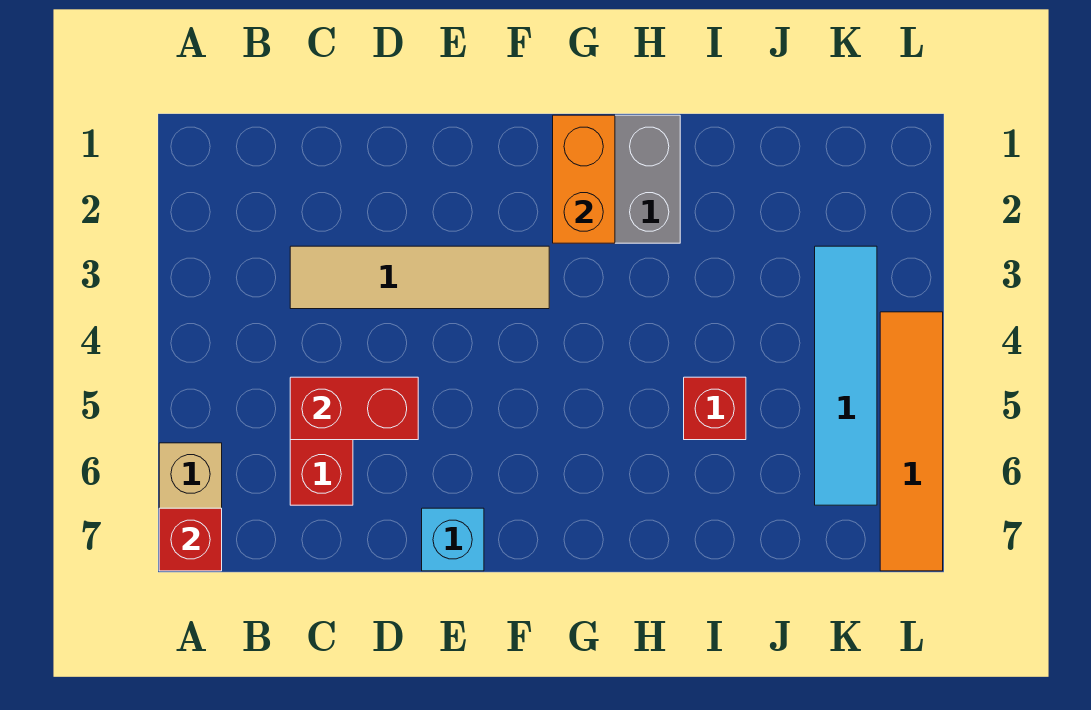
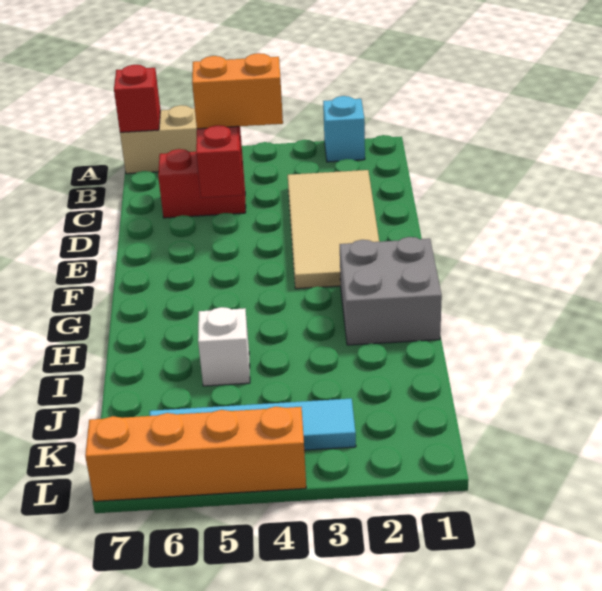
tan tile C3:F3 level 1 -> tan tile C2:F3 level 1
cyan brick E7 level 1 -> cyan brick A2 level 1
orange brick G1:G2 level 2 -> orange brick C4:C5 level 3
red brick I5 level 1 -> white brick I5 level 1
orange tile L4:L7 level 1 -> orange brick L4:L7 level 1

